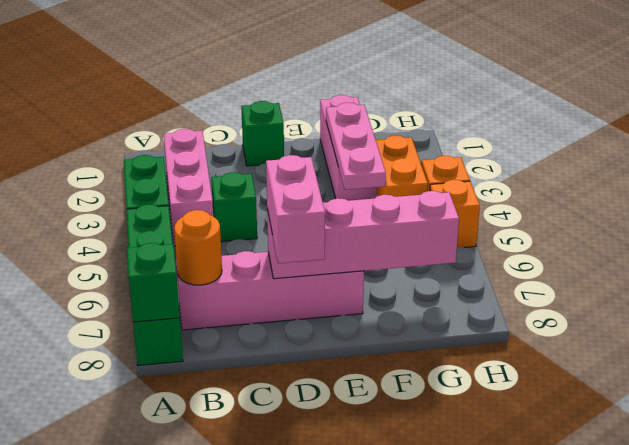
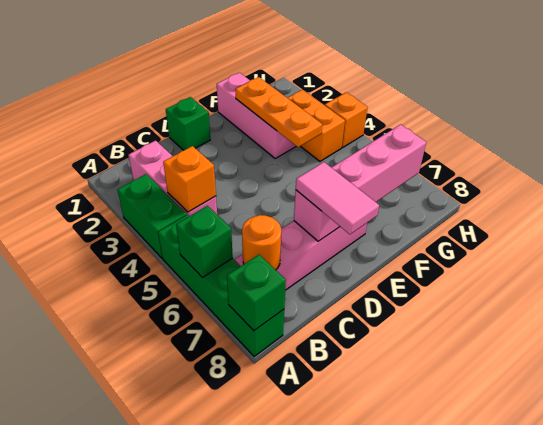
green brick C4 level 1 -> green brick A6 level 2
pink brick D7:D8 level 3 -> pink tile D7:D8 level 3
pink plate F2:F4 level 2 -> orange plate F2:F4 level 2
orange brick H5 level 1 -> orange brick B4 level 2

